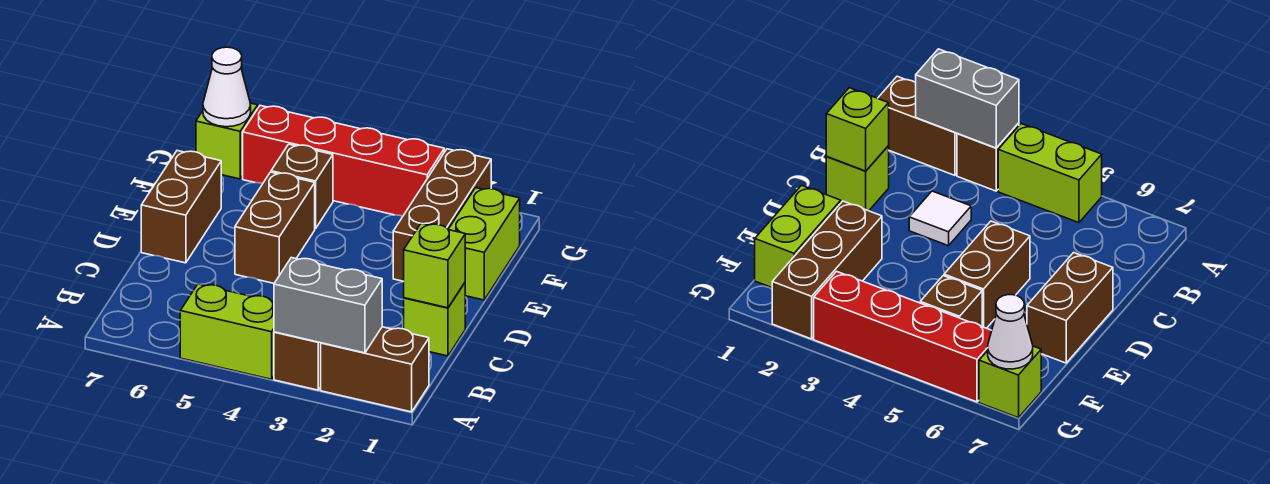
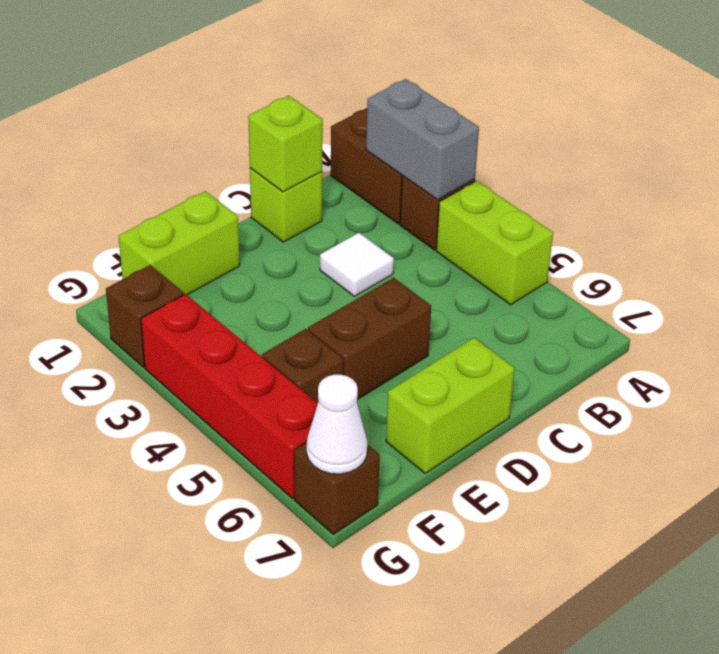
brown brick D7:E7 level 1 -> lime brick D7:E7 level 1
brown brick E2:G2 level 1 -> brown brick G2 level 1
lime brick G7 level 1 -> brown brick G7 level 1

